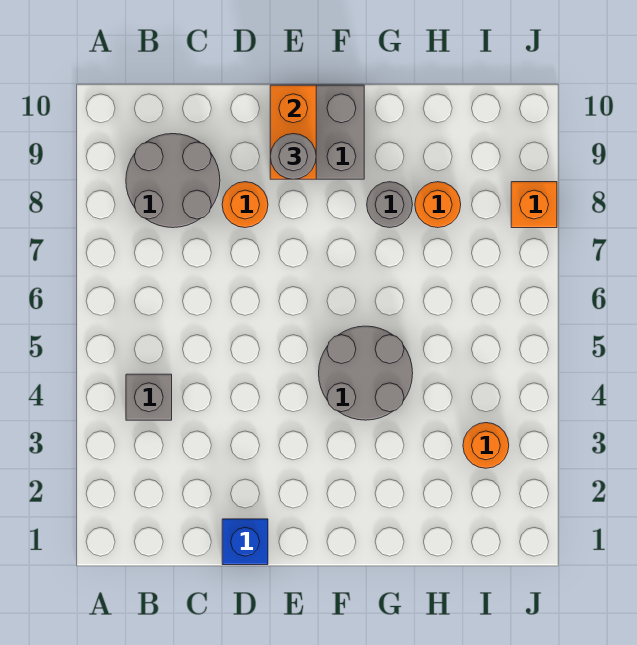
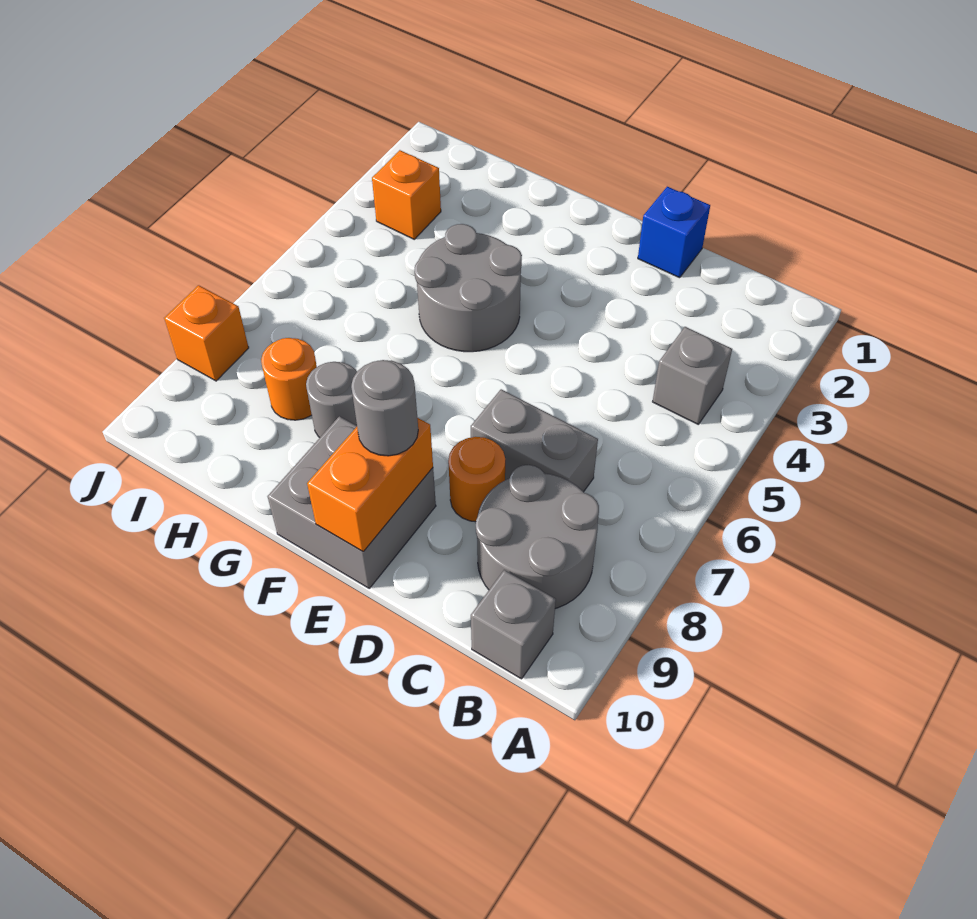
none -> grey brick B10 level 1
none -> grey brick C7:D7 level 1
orange round brick I3 level 1 -> orange brick I3 level 1

